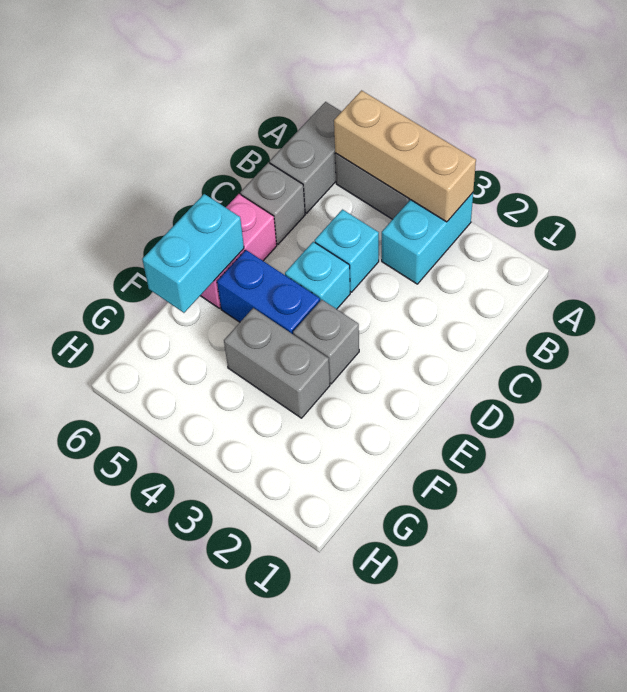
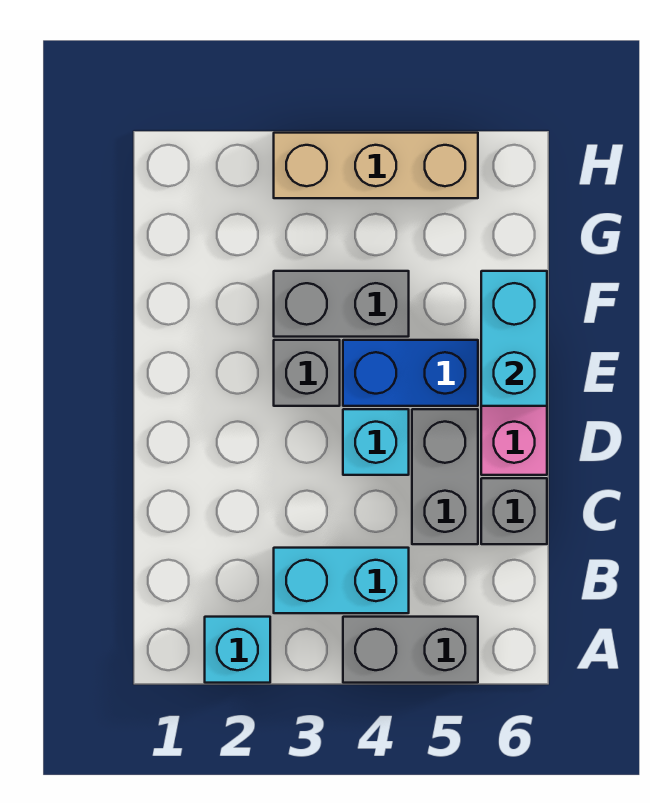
cyan brick A3:B3 level 1 -> cyan brick B3:B4 level 1
tan brick A3:A5 level 2 -> tan brick H3:H5 level 1
grey brick A6:B6 level 1 -> grey brick C5:D5 level 1
cyan brick C4 level 1 -> cyan brick A2 level 1

